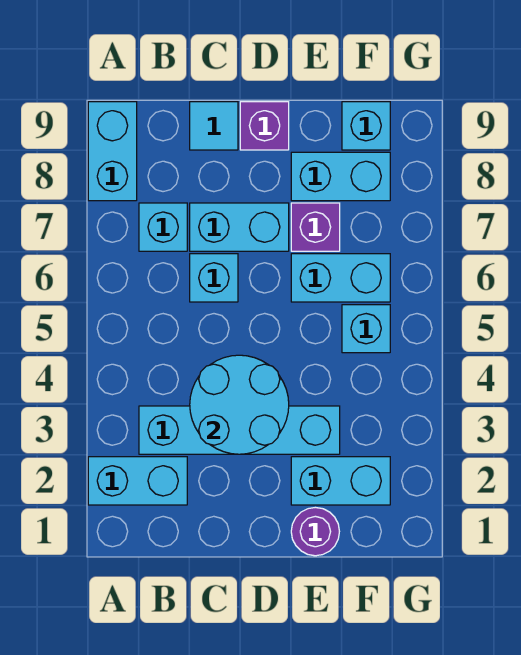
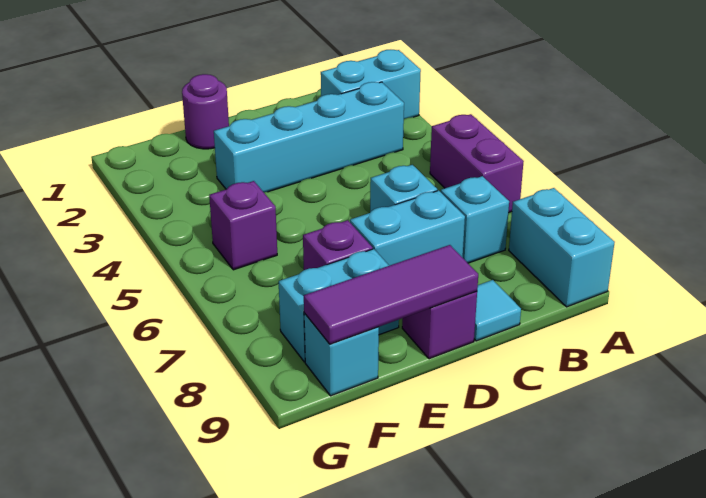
none -> purple brick A5:A6 level 1
cyan round brick C3:D4 level 2 -> none
none -> purple tile D9:F9 level 2
cyan brick E2:F2 level 1 -> none
cyan brick E6:F6 level 1 -> none
cyan brick F5 level 1 -> purple brick F5 level 1

